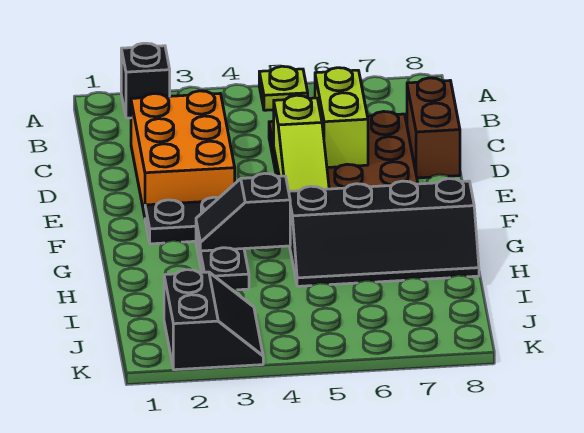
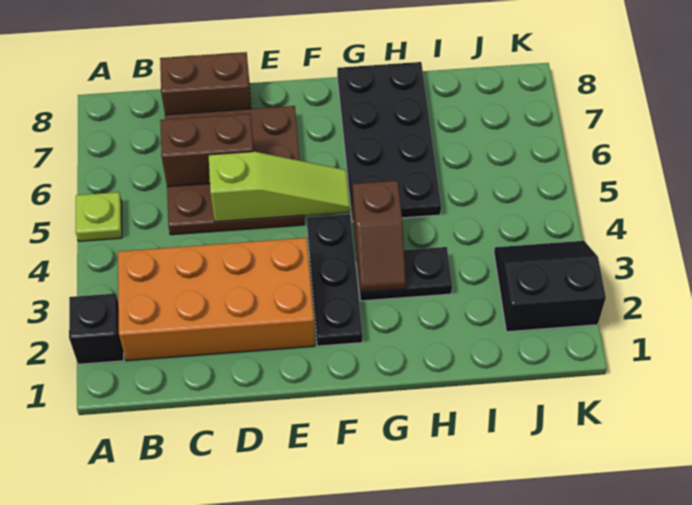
orange brick C2:E3 level 1 -> orange brick B2:E3 level 1
lime brick C6:D6 level 2 -> brown brick C6:D6 level 2
black slope G3:G4 level 2 top 4 -> brown slope G3:G4 level 2 top 4
black slope G5:H8 level 1 top G -> black plate G5:H8 level 1

